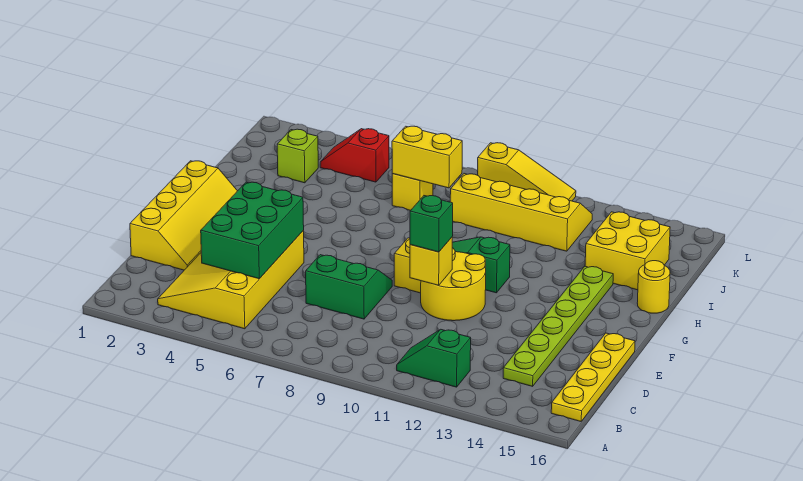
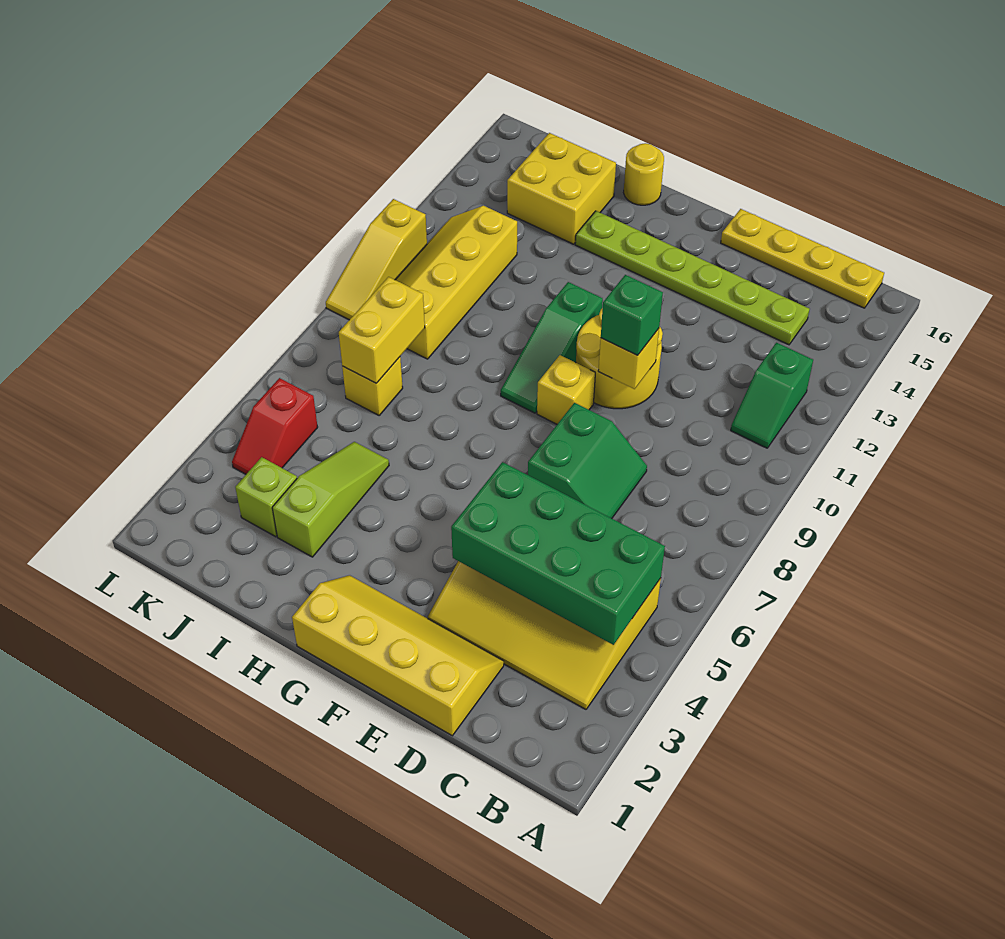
green brick C4:E5 level 2 -> green brick B4:E5 level 2
green slope D7:E8 level 1 top D -> green slope D7:E8 level 1 top E
none -> lime slope I3:I5 level 1 top 3
yellow slope L9:L11 level 1 top 9 -> yellow slope L9:L11 level 1 top 11

